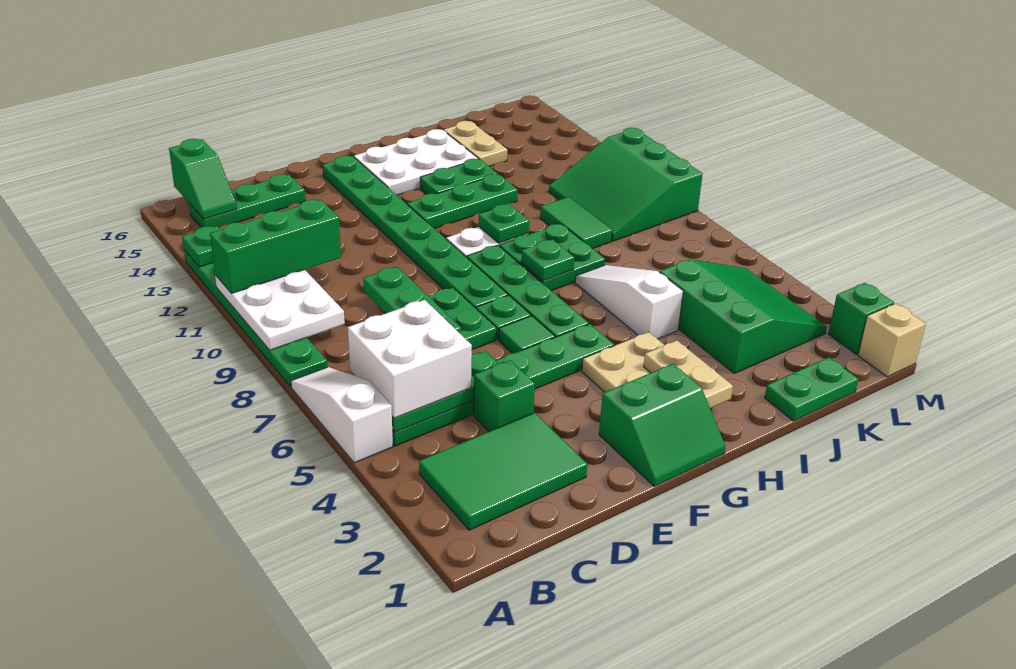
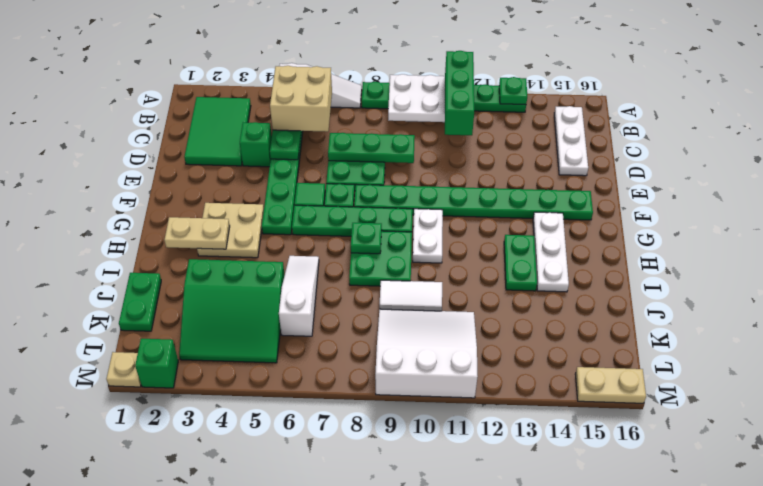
white brick B5:C6 level 3 -> tan brick B5:C6 level 3
green plate B15:D15 level 1 -> white plate B15:D15 level 1
green slope B15:B16 level 2 top 16 -> none
green slope F1:G2 level 1 top 2 -> none
green plate G12:I12 level 1 -> none
white plate G14:I15 level 1 -> white plate G14:I14 level 1
green plate H10 level 2 -> none
white slope I5:I7 level 1 top 5 -> white slope I6:K6 level 1 top K
green tile J9:J10 level 1 -> white tile J9:J10 level 1
tan plate J14:J15 level 1 -> tan plate M15:M16 level 1
green slope K9:M11 level 1 top M -> white slope K9:M11 level 1 top M
tan brick M1 level 1 -> tan plate M1 level 1

